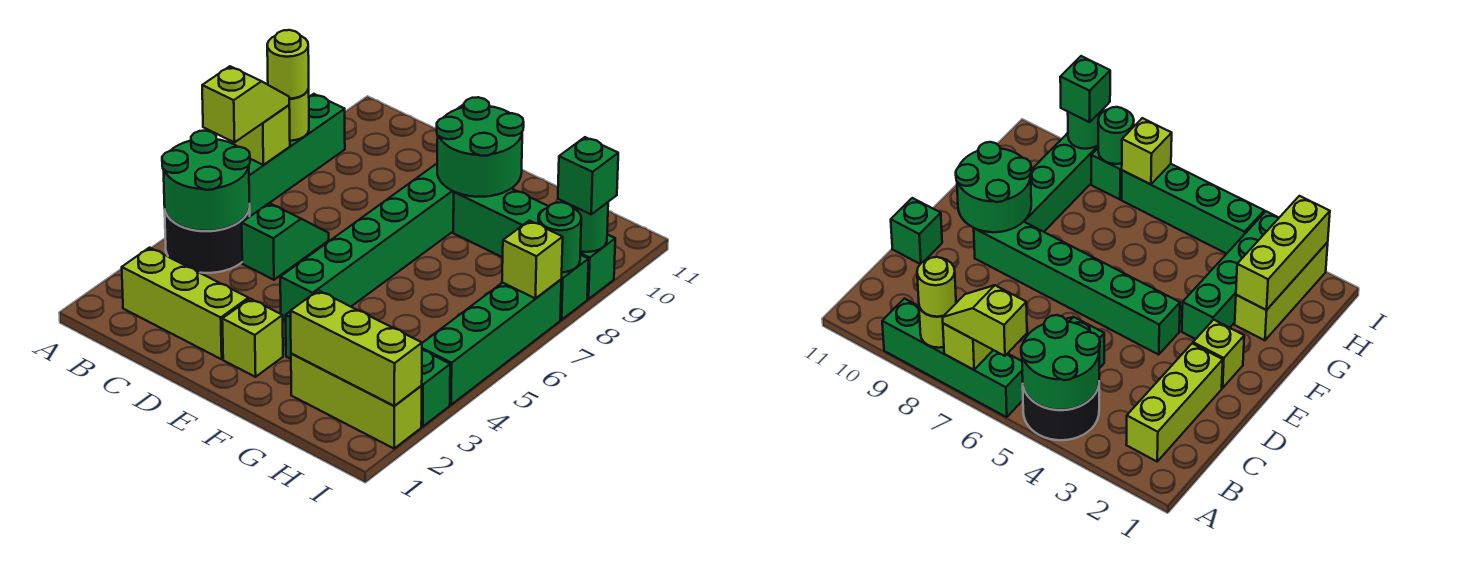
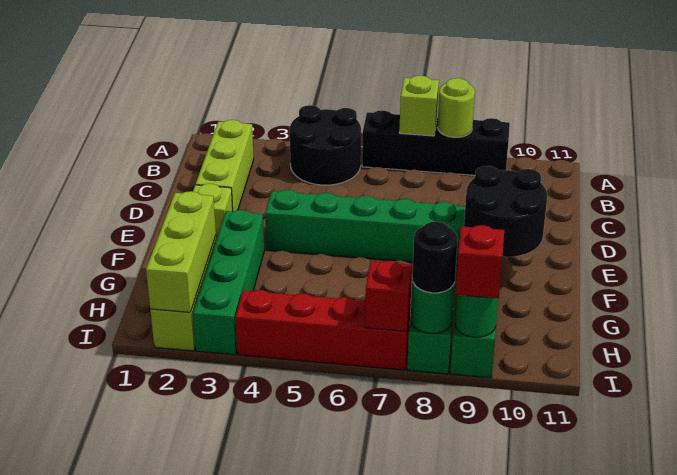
green round brick A4:B5 level 2 -> none
green brick A6:A9 level 1 -> black brick A6:A9 level 1
lime slope A6:A7 level 3 top 6 -> none
lime round brick A8 level 3 -> none
green slope C5:C6 level 1 top 5 -> none
green brick D11 level 1 -> none
green round brick E9:F10 level 2 -> black round brick E9:F10 level 2
green brick I4:I7 level 1 -> red brick I4:I7 level 1
lime brick I7 level 2 -> red brick I7 level 2
none -> black round brick I8 level 3
green brick I9 level 3 -> red brick I9 level 3

